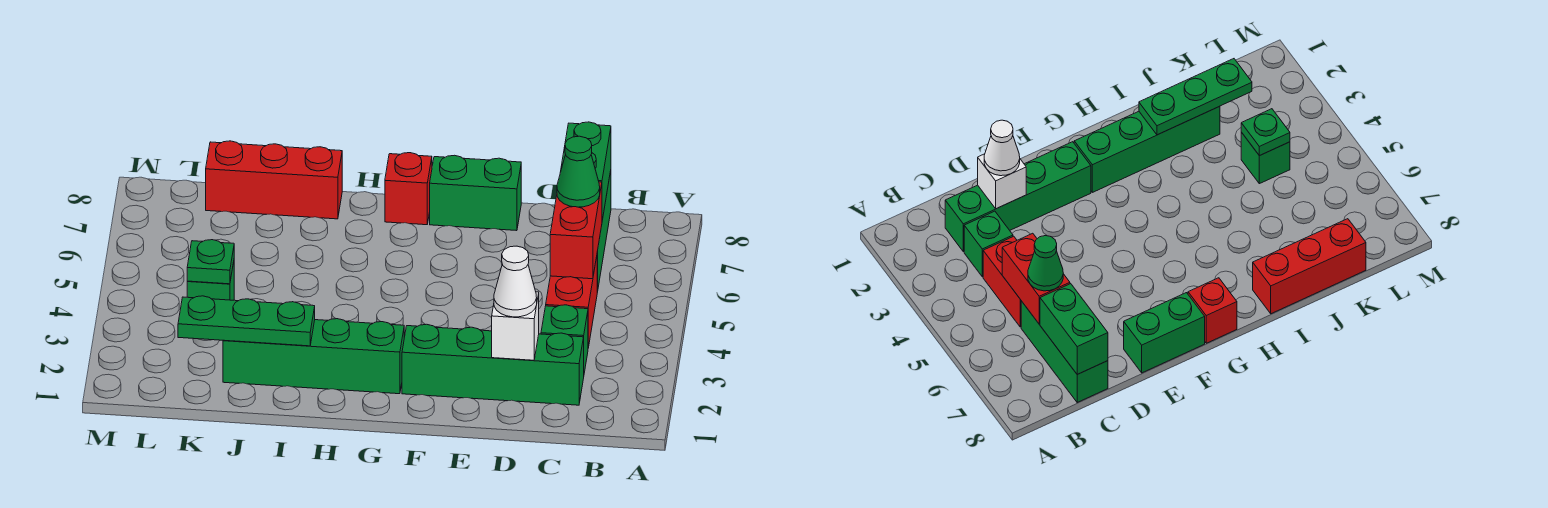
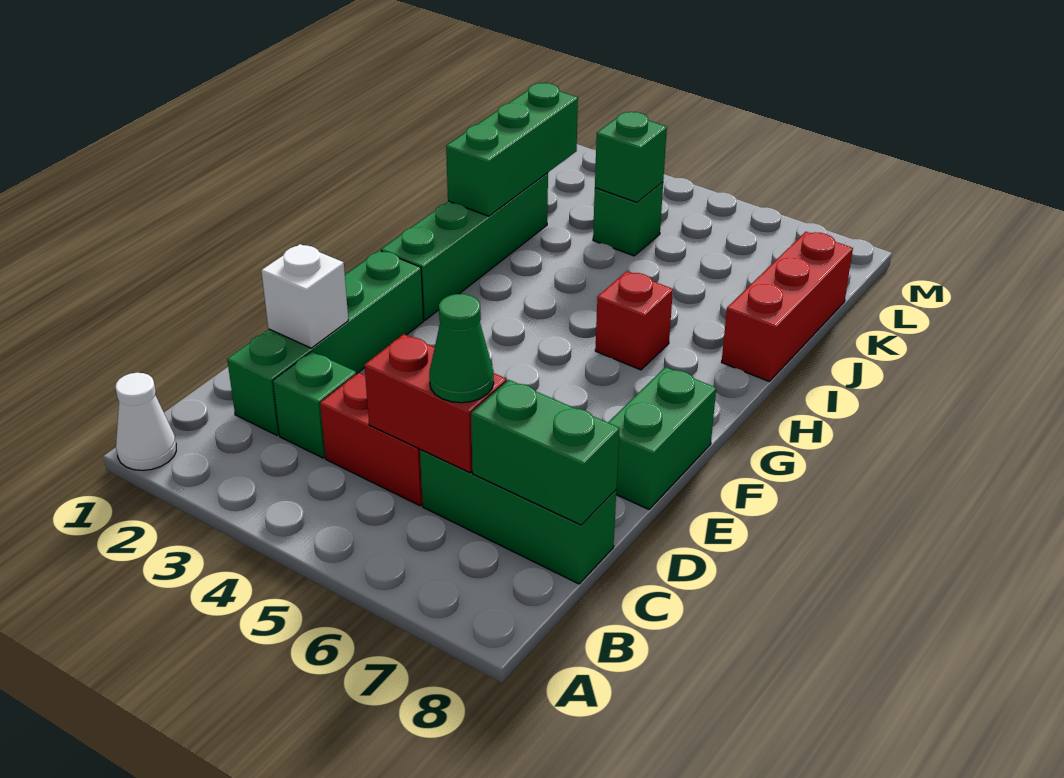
white cone D2 level 3 -> white cone A1 level 1
red brick G8 level 1 -> red brick H6 level 1
green plate I2:K2 level 2 -> green brick I2:K2 level 2
green plate K4 level 2 -> green brick K4 level 2

